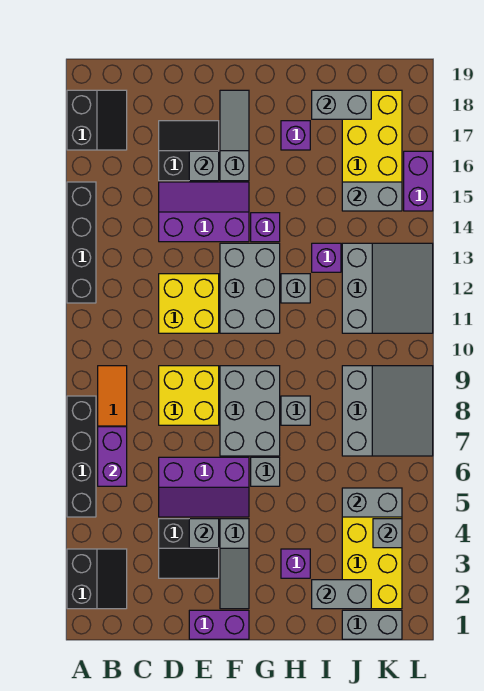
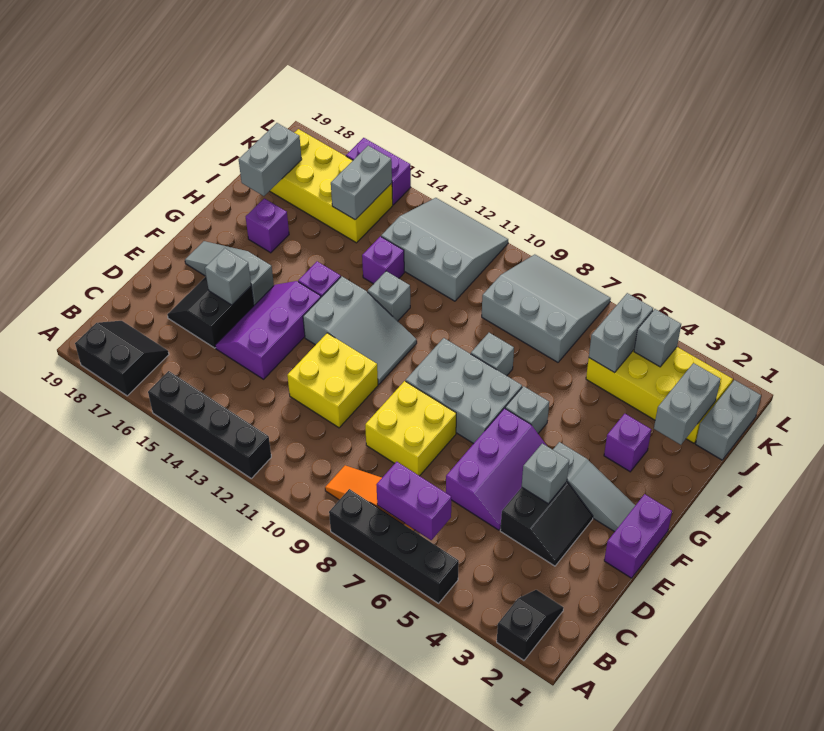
black slope A2:B3 level 1 top A -> black slope A2:B2 level 1 top A
grey brick F11:G13 level 1 -> grey slope F11:G13 level 1 top 13

